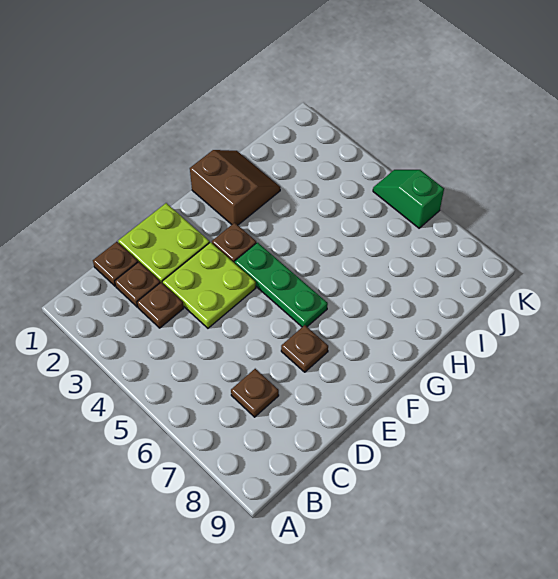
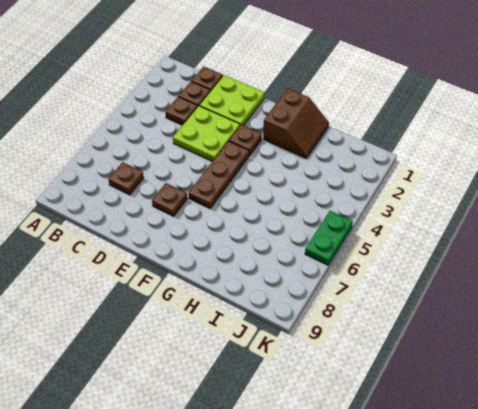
green plate F4:F6 level 1 -> brown plate F4:F6 level 1
green slope K5:K6 level 1 top 6 -> green plate K5:K6 level 1

